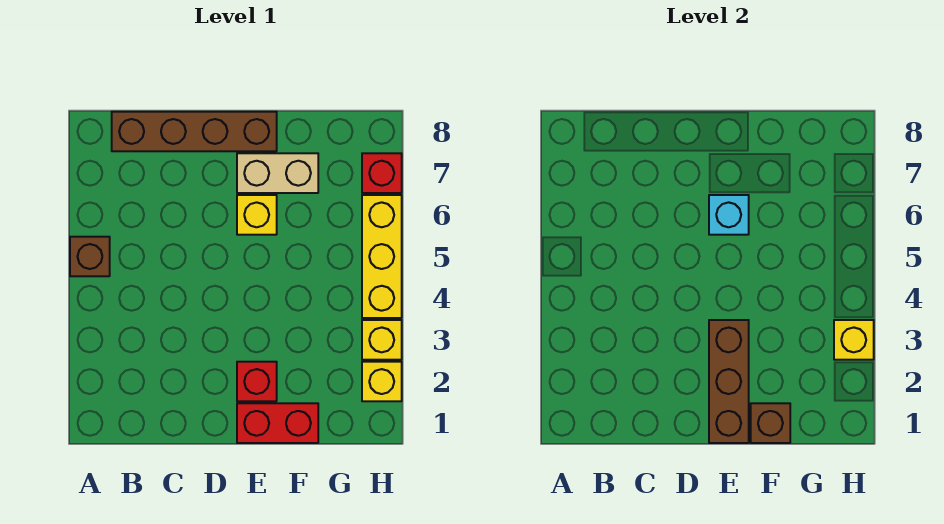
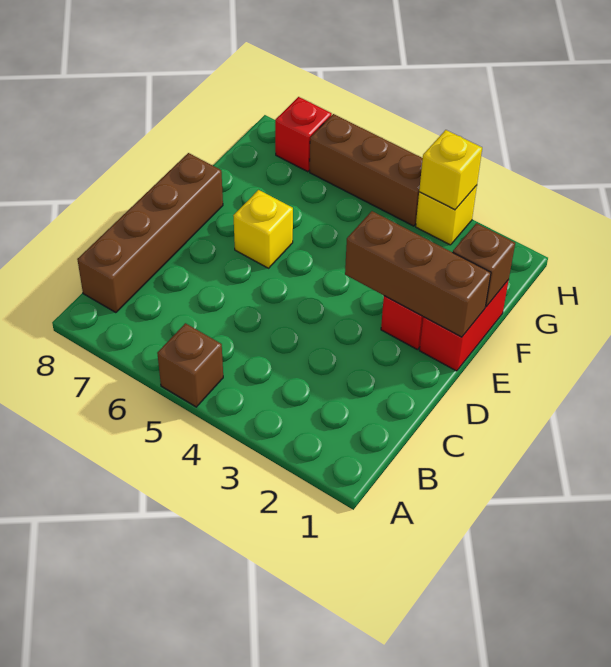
cyan brick E6 level 2 -> none
tan brick E7:F7 level 1 -> none
yellow brick H2 level 1 -> none
yellow brick H4:H6 level 1 -> brown brick H4:H6 level 1

